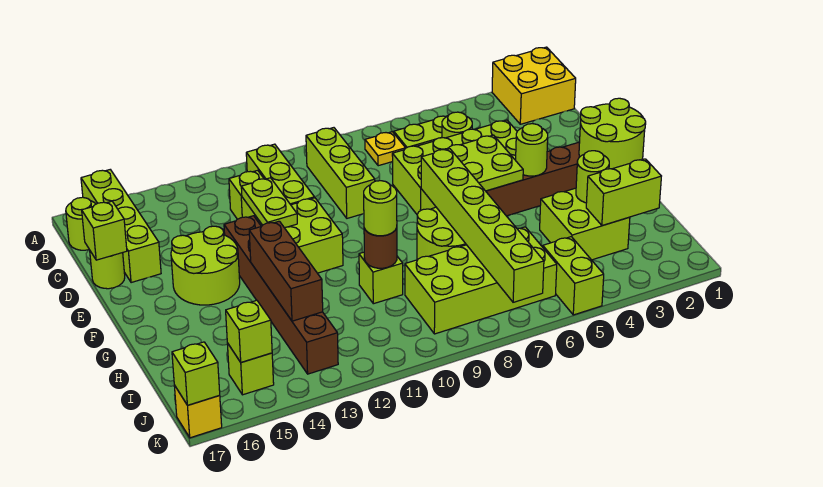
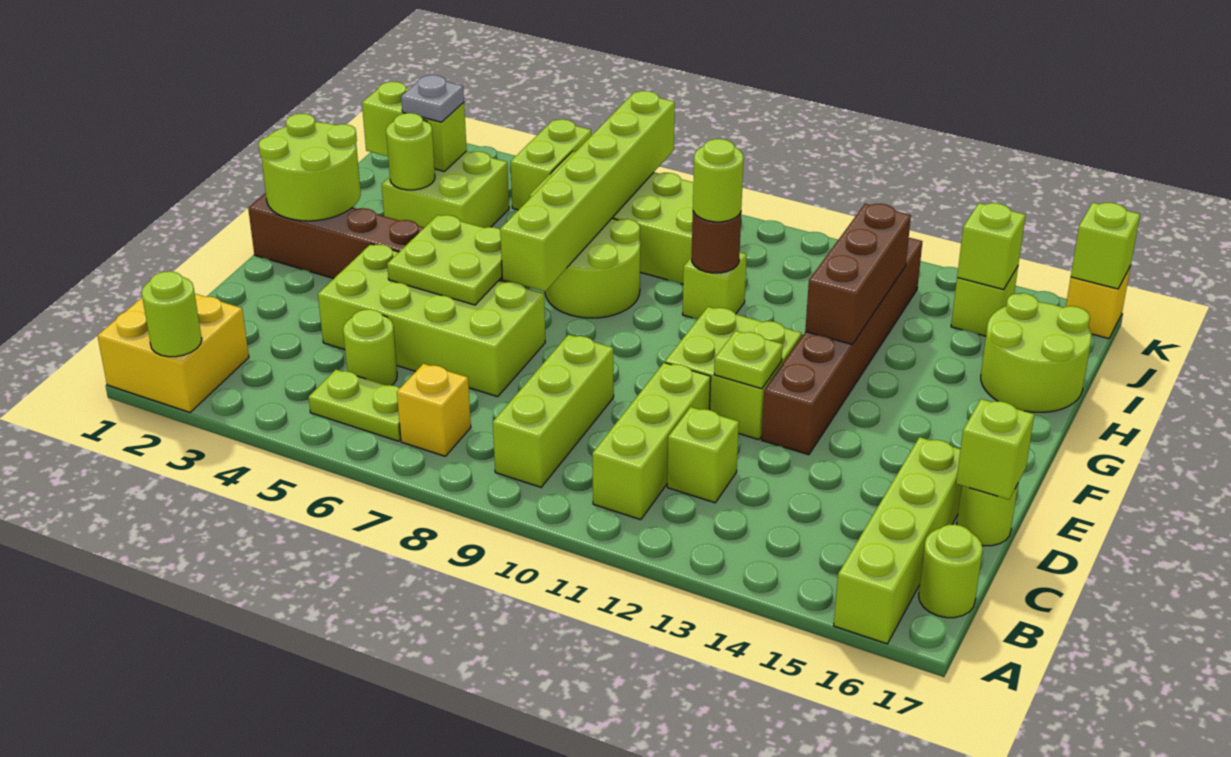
yellow plate B7 level 1 -> yellow brick B7 level 1
lime plate D12:E12 level 2 -> lime plate E12 level 2
lime round brick E14:F15 level 1 -> lime round brick H16:I17 level 1
lime round brick F4 level 2 -> lime round brick A2 level 2
none -> grey plate I3 level 3

